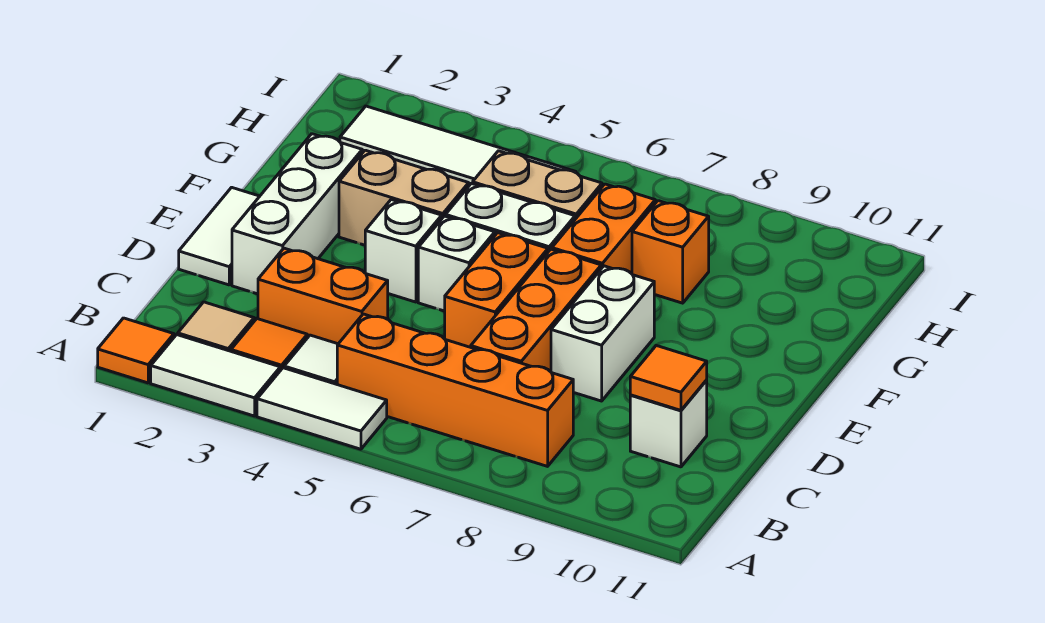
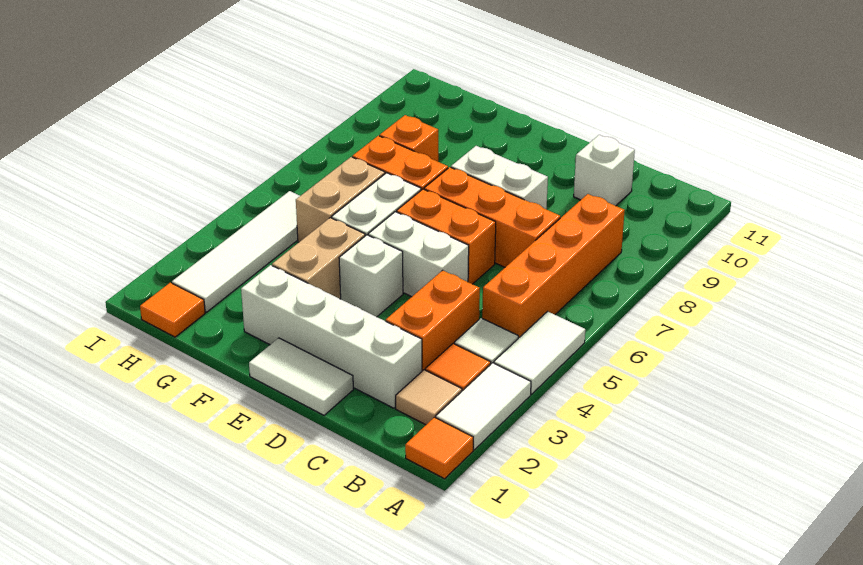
orange tile C10 level 2 -> orange tile H1 level 1
white brick D2:F2 level 1 -> white brick C2:F2 level 1
white brick E5 level 1 -> white brick D5:E5 level 1

